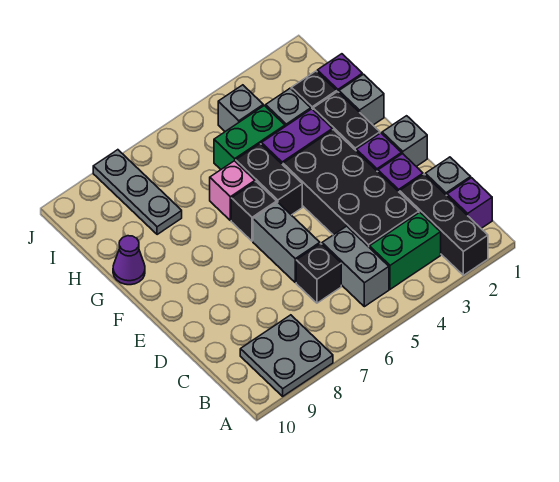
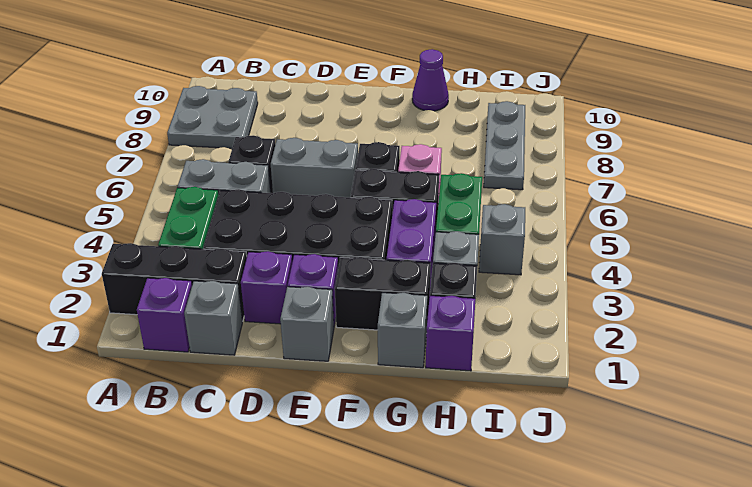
grey plate H8:J8 level 1 -> grey plate I7:I9 level 1

